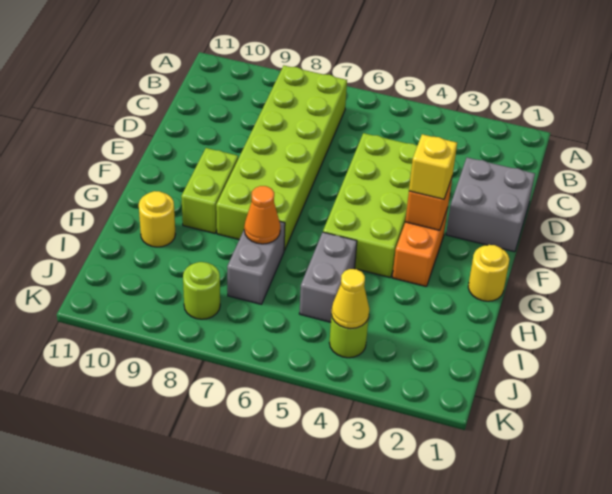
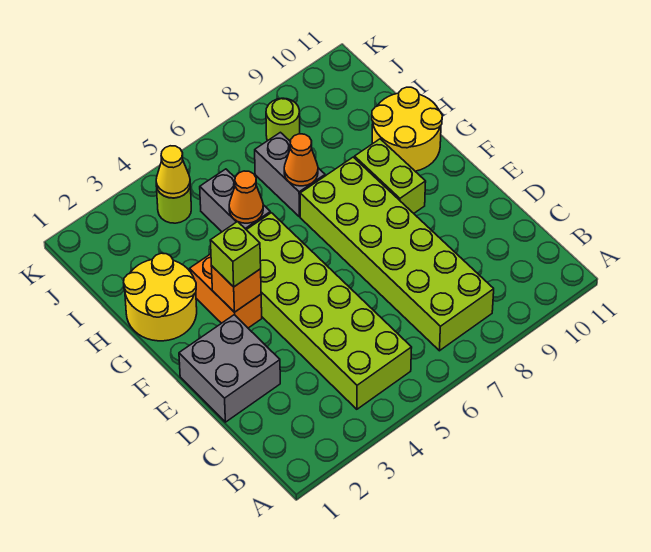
lime brick D4:G5 level 1 -> lime brick B4:G5 level 1
yellow brick F3 level 3 -> lime brick F3 level 3
yellow round brick G1 level 1 -> yellow round brick G1:H2 level 1
none -> orange cone H5 level 2
yellow round brick H10 level 1 -> yellow round brick G10:H11 level 1

